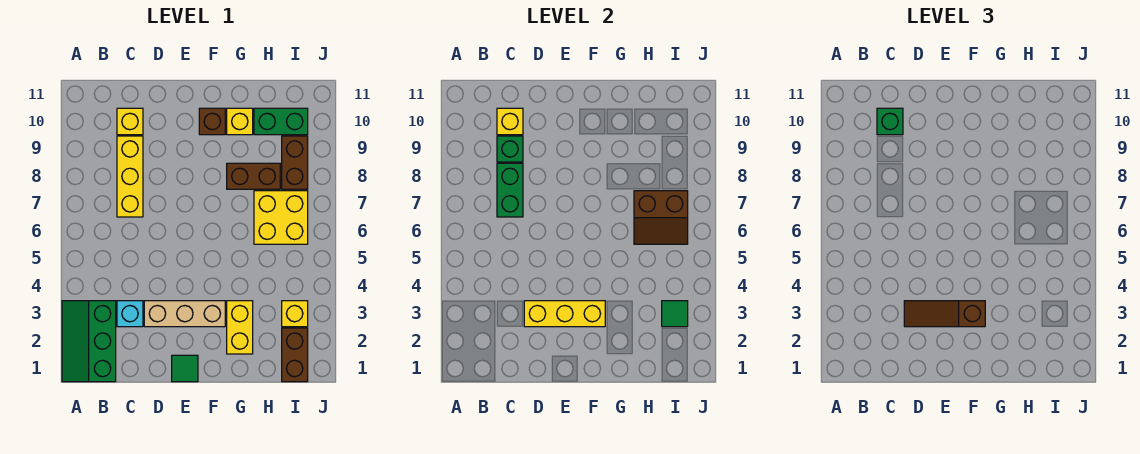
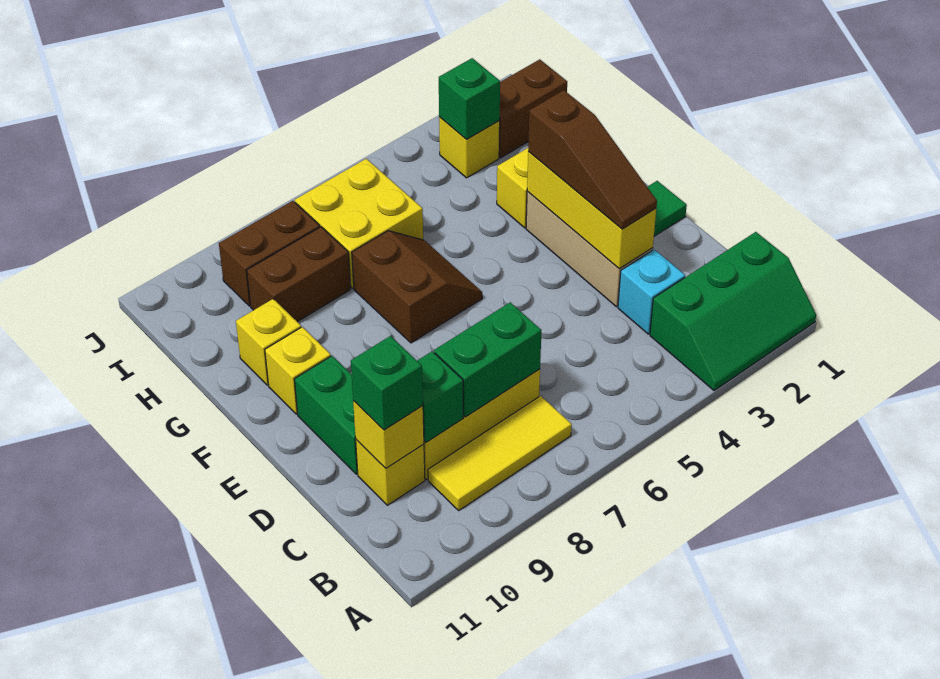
none -> yellow tile B7:B9 level 1
brown brick F10 level 1 -> yellow brick F10 level 1
brown brick G8:H8 level 1 -> brown brick H8:H9 level 1
brown slope H6:I7 level 2 top 7 -> brown slope F6:G7 level 1 top 7
green brick H10:I10 level 1 -> green brick D10:E10 level 1
green tile I3 level 2 -> green brick I3 level 2

